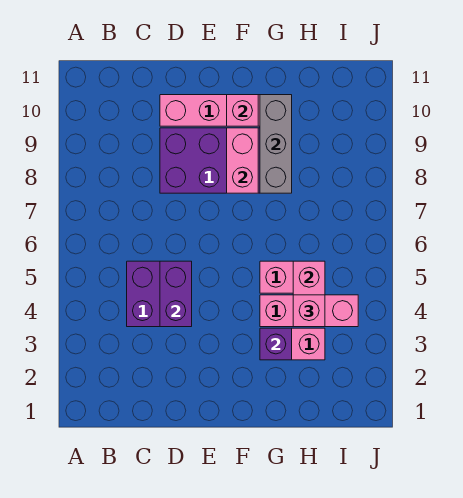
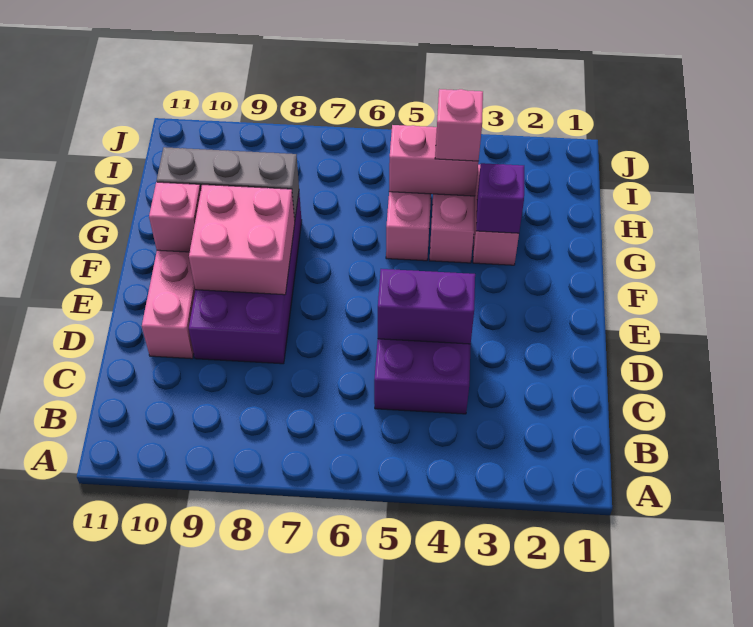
pink brick F8:F9 level 2 -> pink brick E8:F9 level 2

